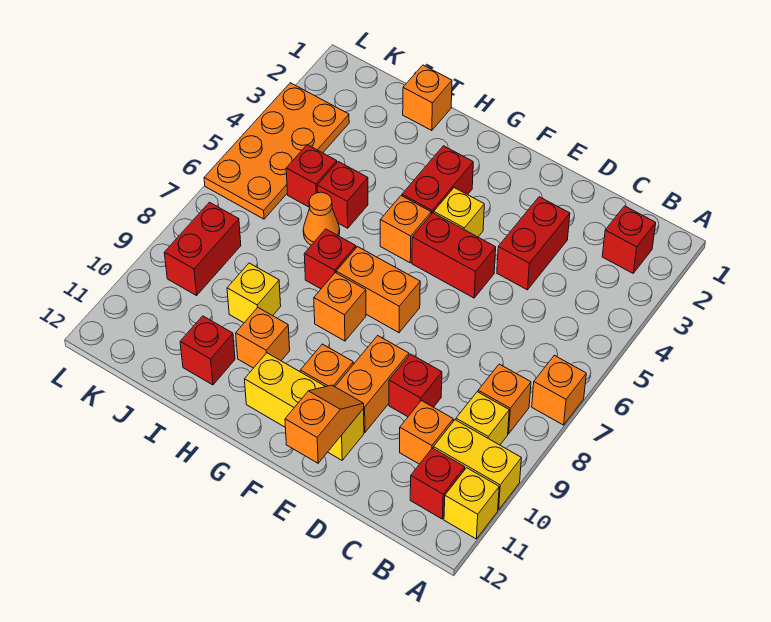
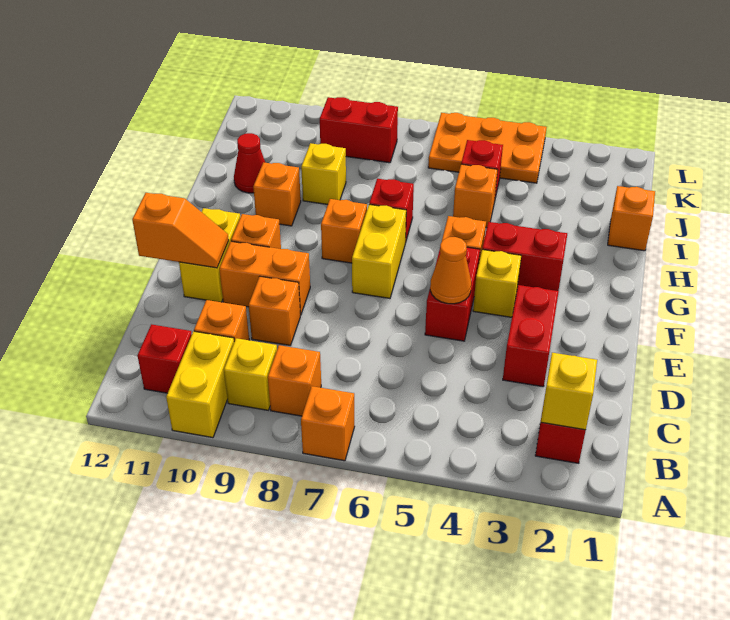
yellow brick A11 level 1 -> yellow brick B2 level 2
red brick D3:D4 level 1 -> red brick D3:E3 level 1
red brick D9 level 1 -> orange brick D9 level 1
yellow brick E11:G11 level 1 -> yellow brick E11:F11 level 1
orange brick F7:G7 level 1 -> yellow brick F7:G7 level 1
red brick I5 level 1 -> orange brick I5 level 1
orange cone I6 level 1 -> orange cone E5 level 2
red brick I11 level 1 -> red cone I11 level 1
orange plate K3:L6 level 1 -> orange plate K4:L6 level 1

